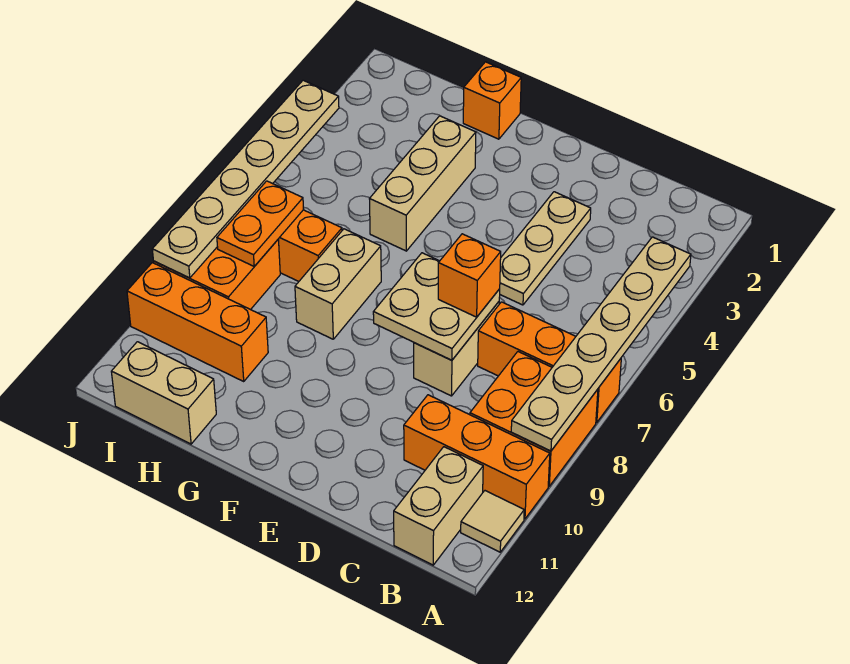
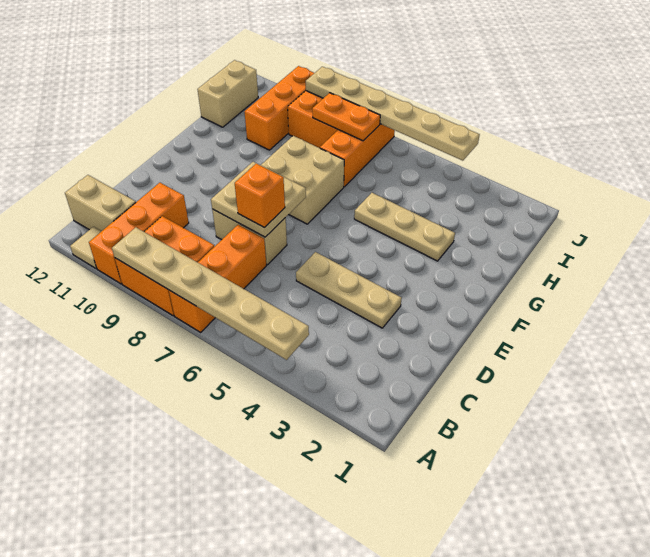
orange brick G1 level 1 -> none
tan brick G3:G5 level 1 -> tan plate G3:G5 level 1
tan brick G7:G8 level 1 -> tan brick F7:G8 level 1

